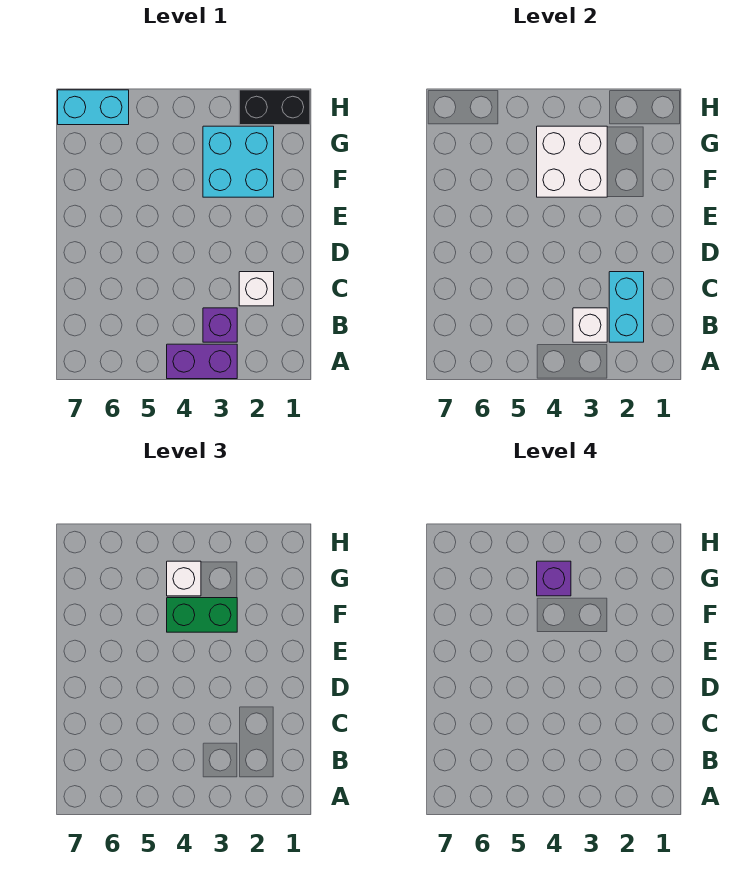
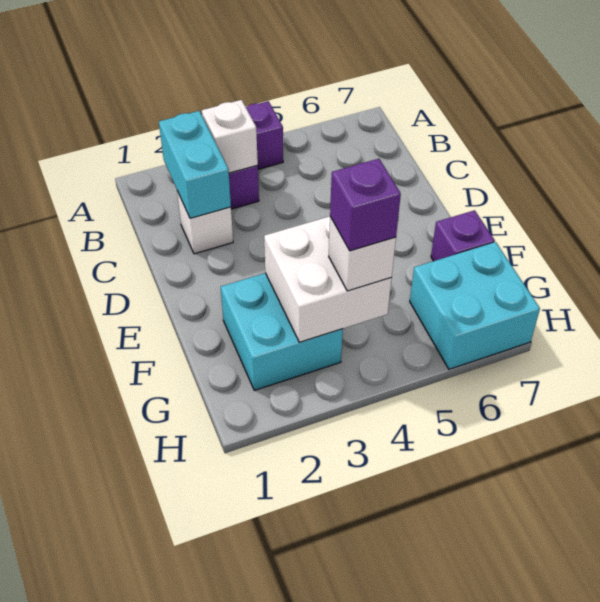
green brick F3:F4 level 3 -> none
none -> purple brick F7 level 1
black brick H1:H2 level 1 -> none
cyan brick H6:H7 level 1 -> cyan brick G6:H7 level 1

